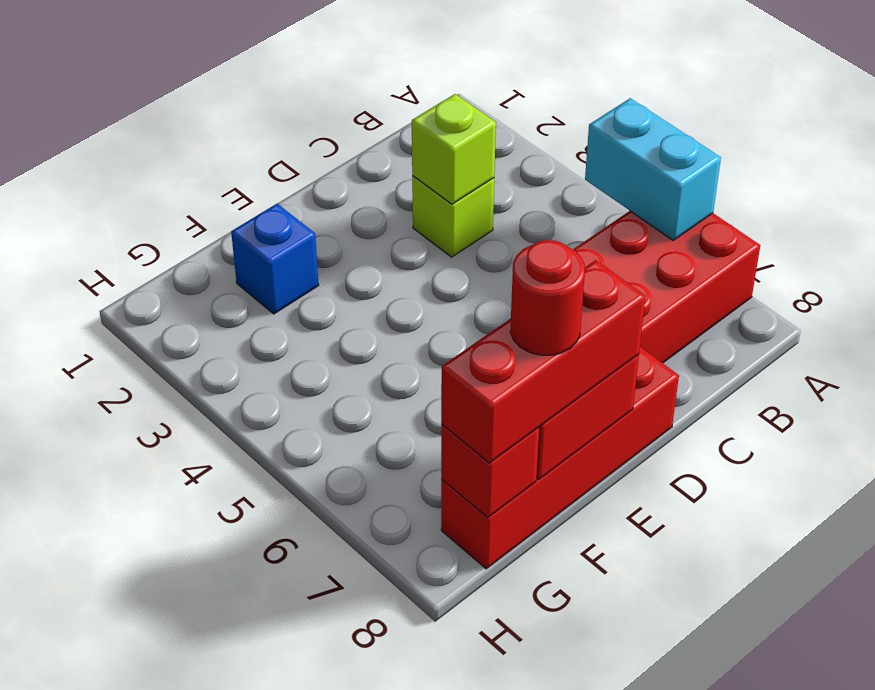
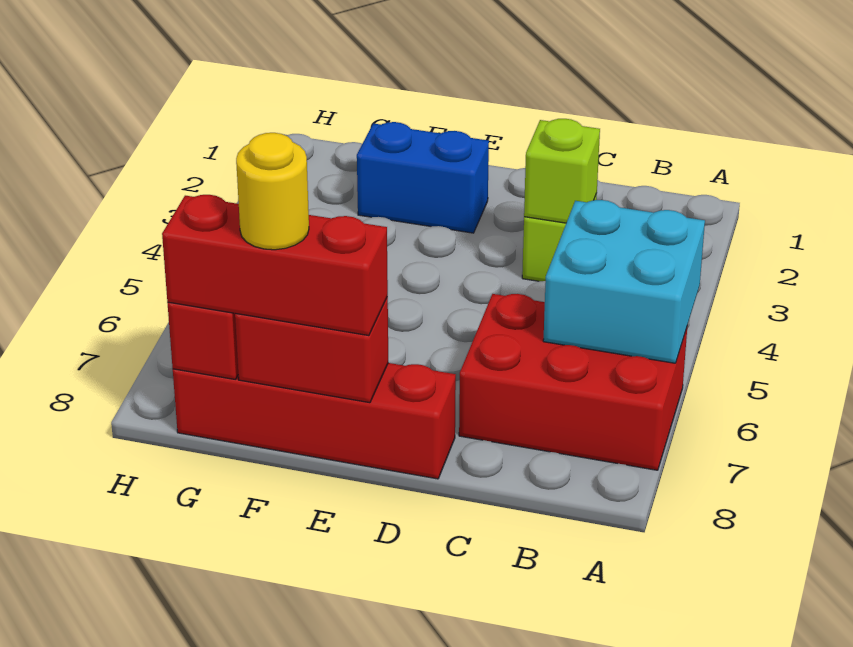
cyan brick A5:A6 level 2 -> cyan brick A5:B6 level 2
blue brick F2 level 1 -> blue brick E2:F2 level 1
red round brick F8 level 4 -> yellow round brick F8 level 4

